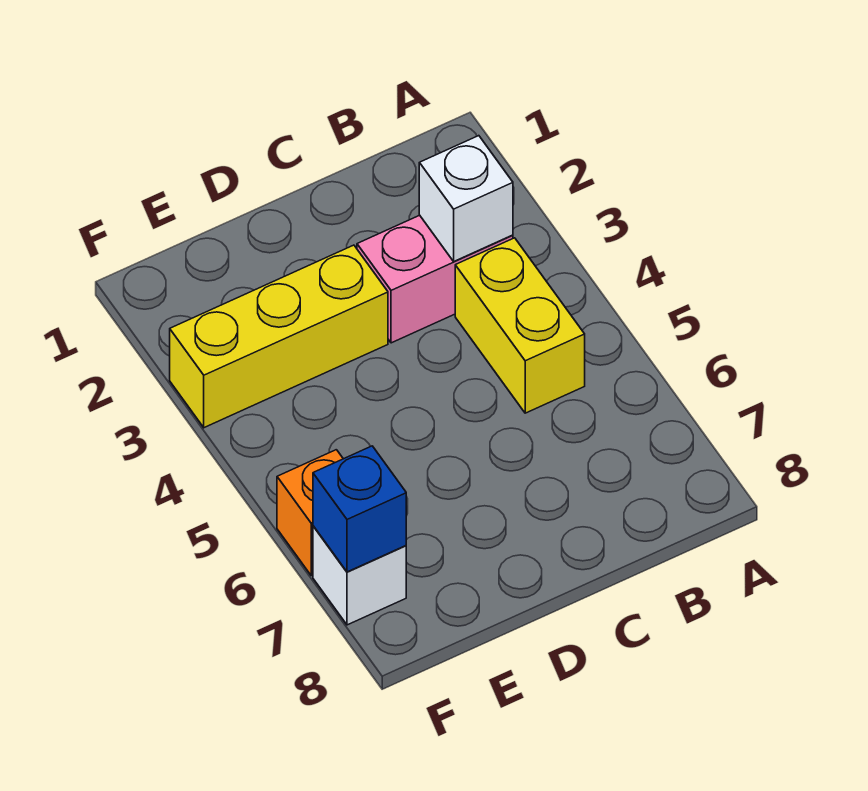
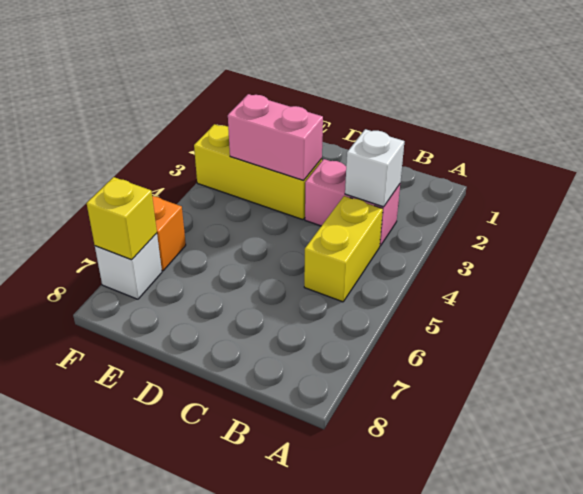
none -> pink brick D3:E3 level 2
blue brick F7 level 2 -> yellow brick F7 level 2

